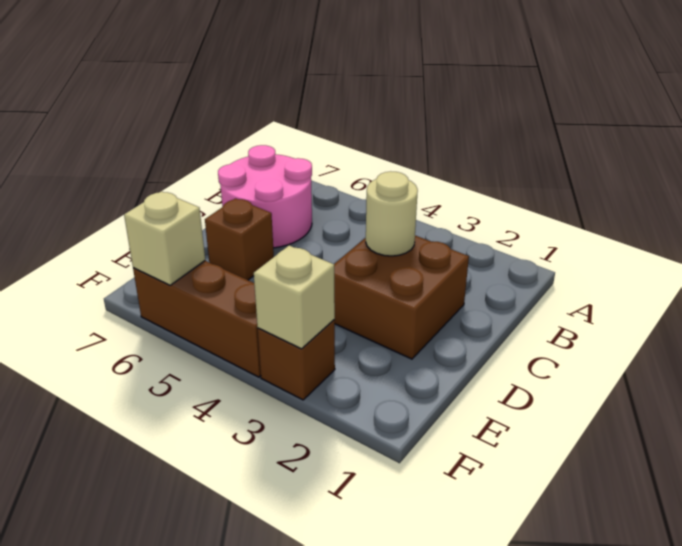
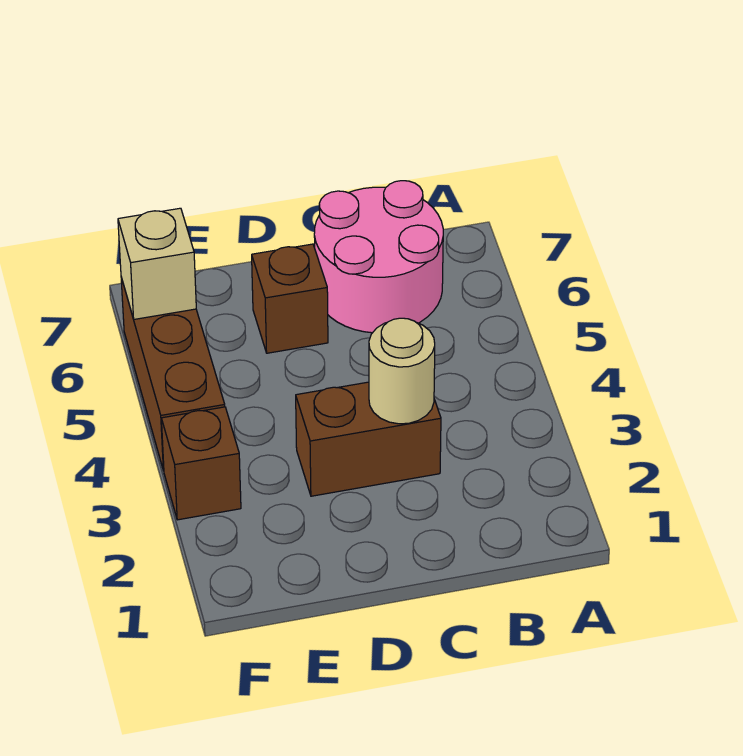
brown brick C2:D3 level 1 -> brown brick C3:D3 level 1
tan brick F3 level 2 -> none

